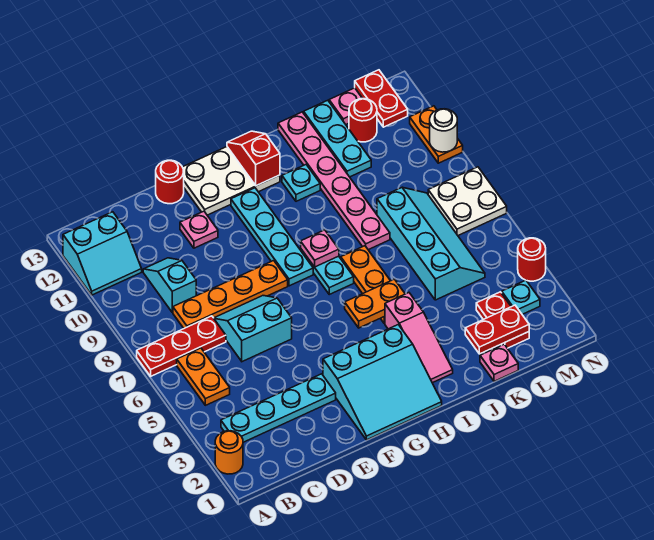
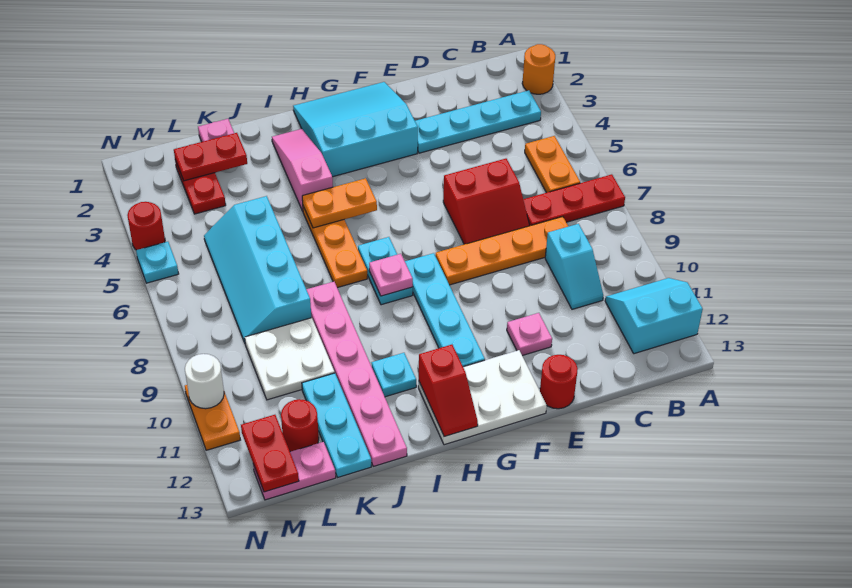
cyan slope D6:E7 level 1 top 6 -> red slope D6:E7 level 1 top 6
cyan plate M3 level 1 -> cyan plate N5 level 1
white plate M7:N8 level 1 -> white plate K9:L10 level 1

